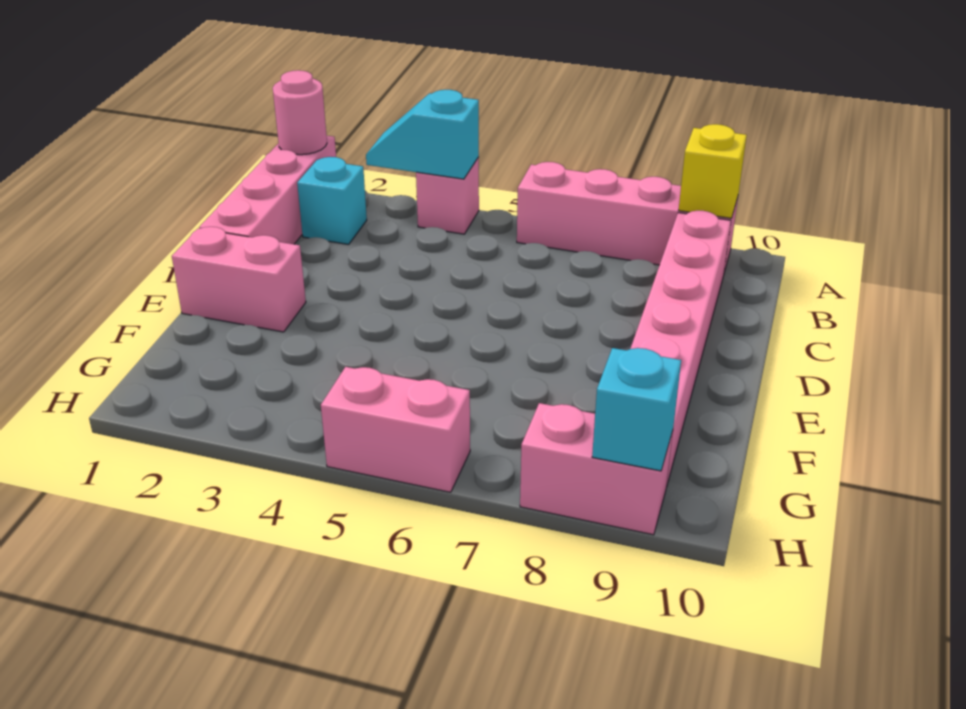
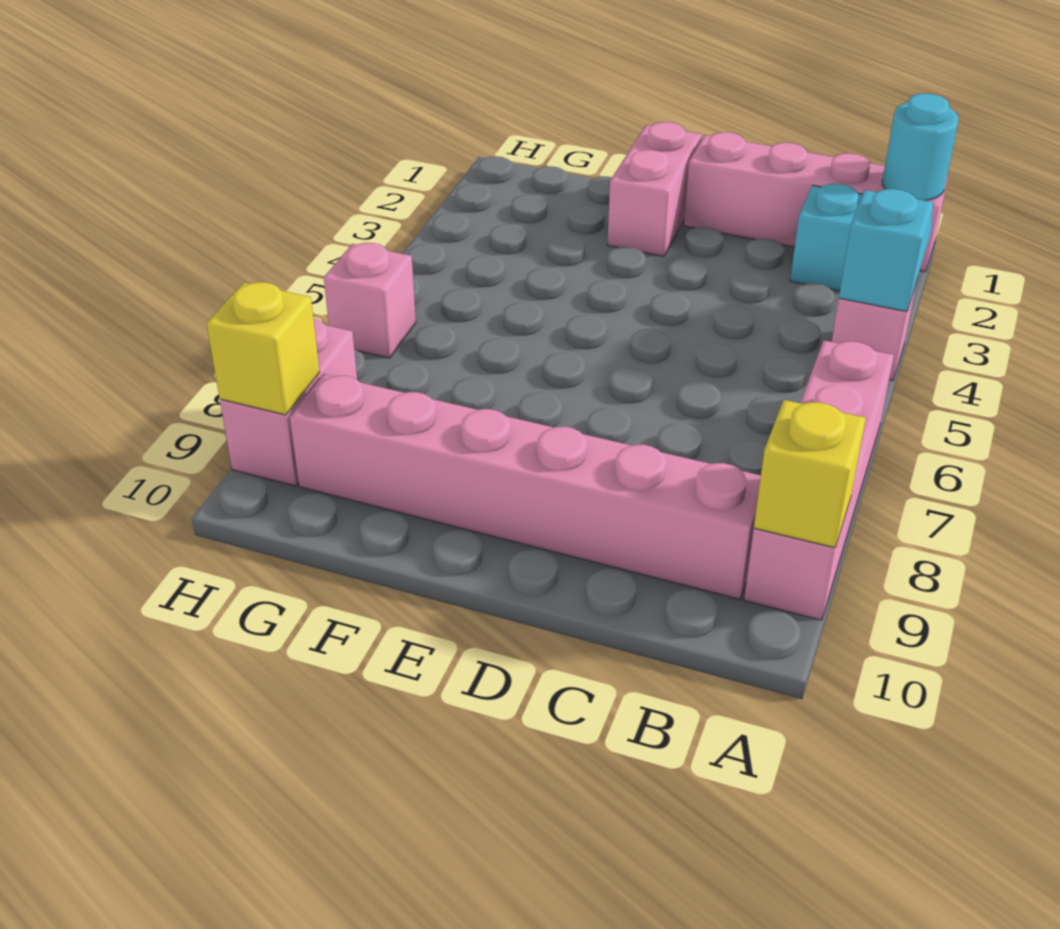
pink round brick A1 level 2 -> cyan round brick A1 level 2
pink brick H5:H6 level 1 -> pink brick H6 level 1
cyan brick H9 level 2 -> yellow brick H9 level 2

